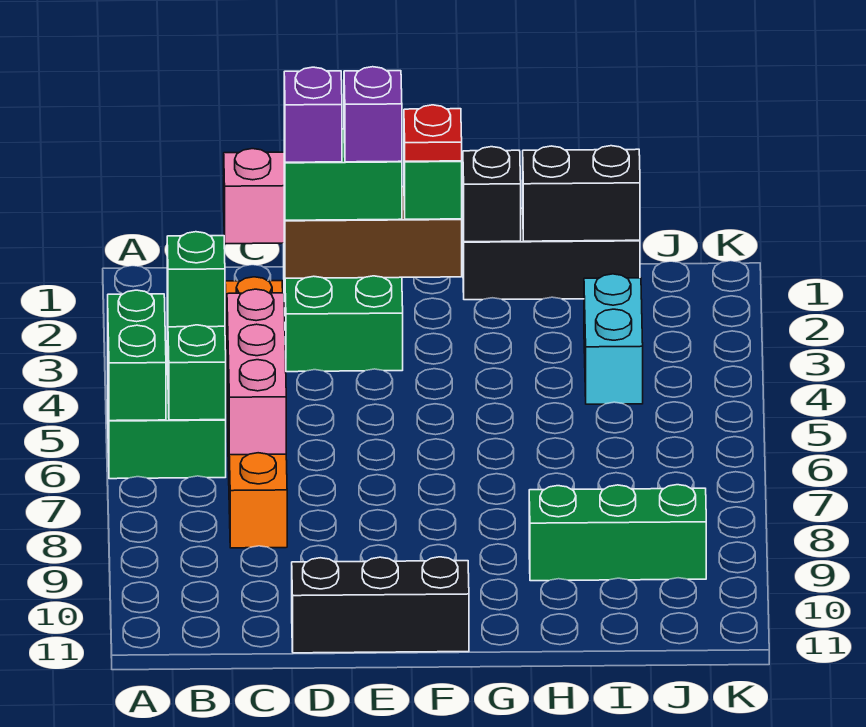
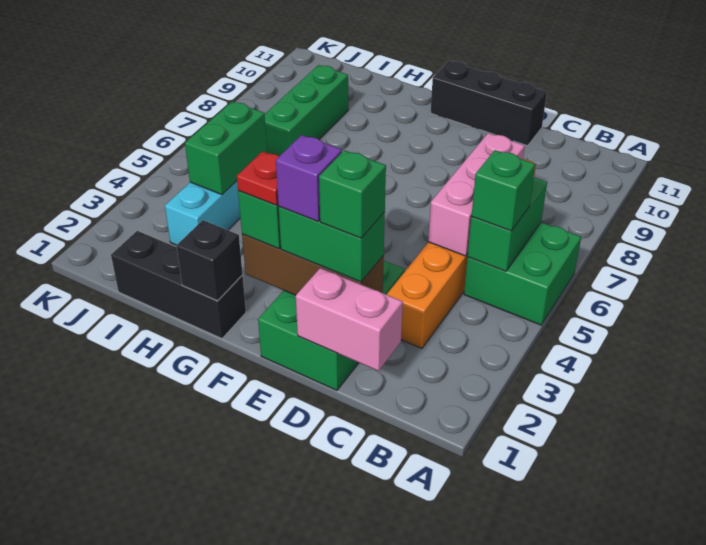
green brick A5:A6 level 2 -> green brick I4:I5 level 2
purple brick D2 level 4 -> green brick D2 level 4
black brick H1:I1 level 2 -> none
green brick H9:J9 level 1 -> green brick I7:I9 level 1

